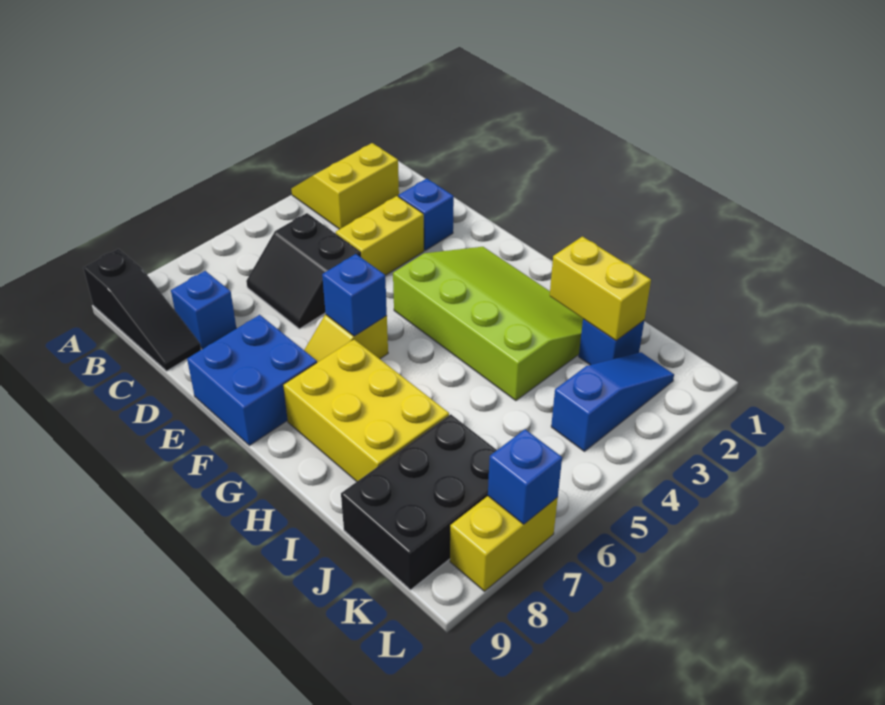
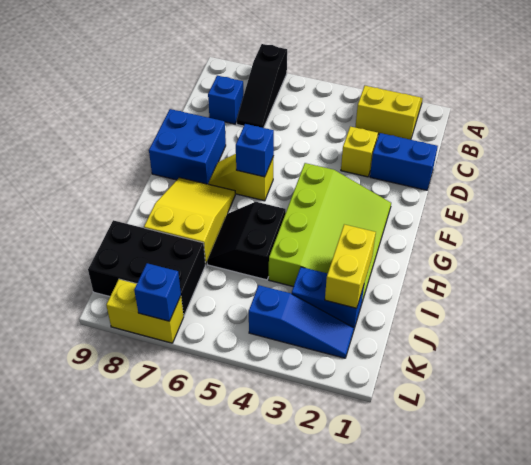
black slope A9:C9 level 1 top A -> black slope A7:C7 level 1 top A
black slope C5:D6 level 1 top 5 -> black slope H5:I6 level 1 top 5
blue brick D2 level 1 -> blue brick D1:D2 level 1
yellow brick D3:D4 level 1 -> yellow brick D3 level 1
yellow brick G7:I8 level 1 -> yellow slope G7:I8 level 1 top I
blue brick J2 level 1 -> blue brick J2:J3 level 1

